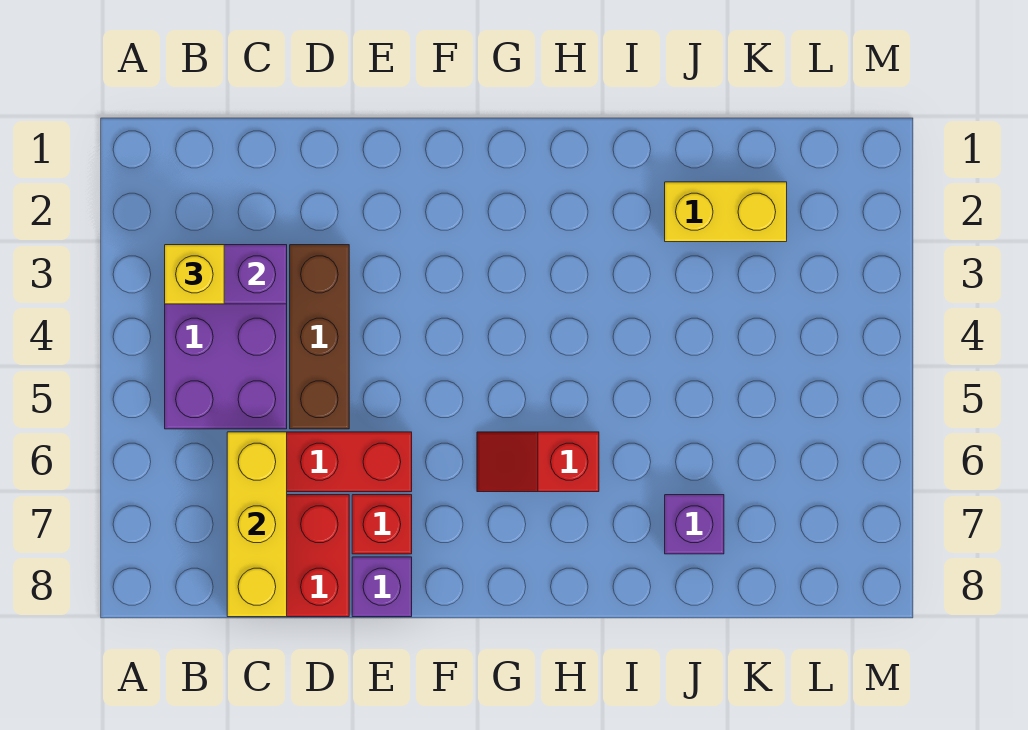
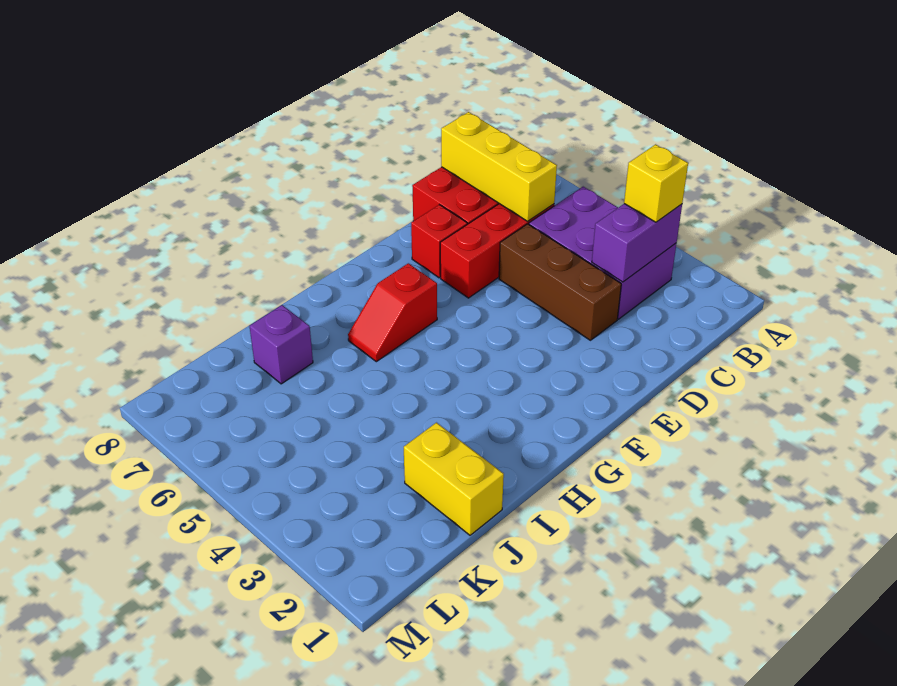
purple brick E8 level 1 -> none
red slope G6:H6 level 1 top H -> red slope G6:H6 level 1 top G
yellow brick J2:K2 level 1 -> yellow brick J1:J2 level 1

